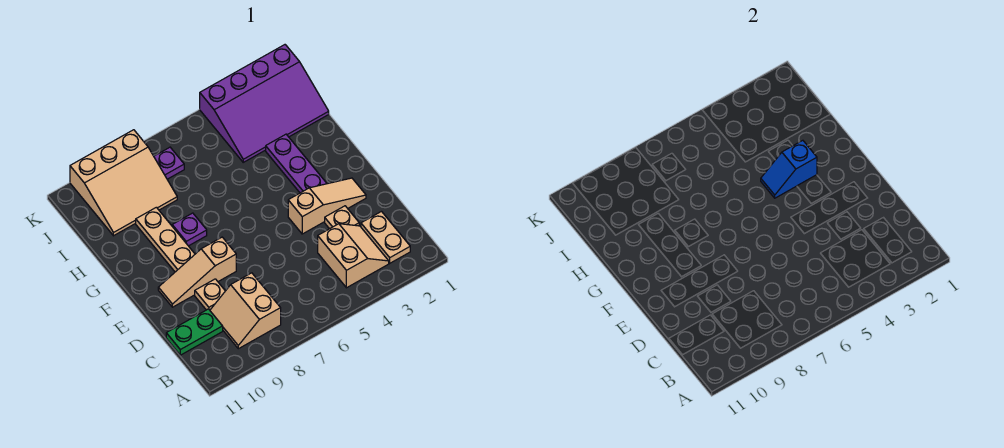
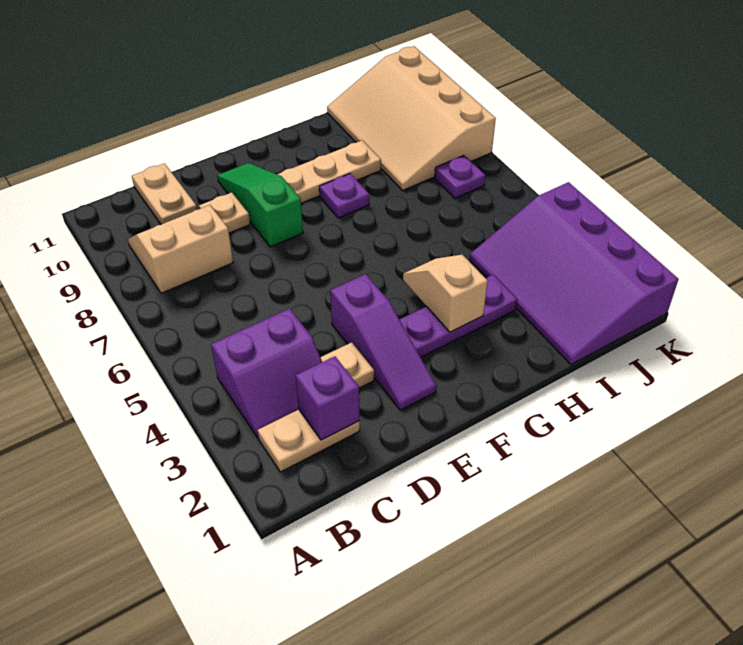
tan slope B3:C4 level 1 top 4 -> purple slope B3:C4 level 1 top 4
none -> purple brick C2 level 2
green plate C10:C11 level 1 -> tan plate C10:C11 level 1
tan slope E2:E4 level 1 top 4 -> purple slope E2:E4 level 1 top 4
tan slope E8:E10 level 1 top 8 -> green slope E8:E10 level 1 top 8
blue slope G3:G4 level 2 top 3 -> tan slope G3:G4 level 2 top 3
tan slope I8:K10 level 1 top K -> tan slope I8:K11 level 1 top K

